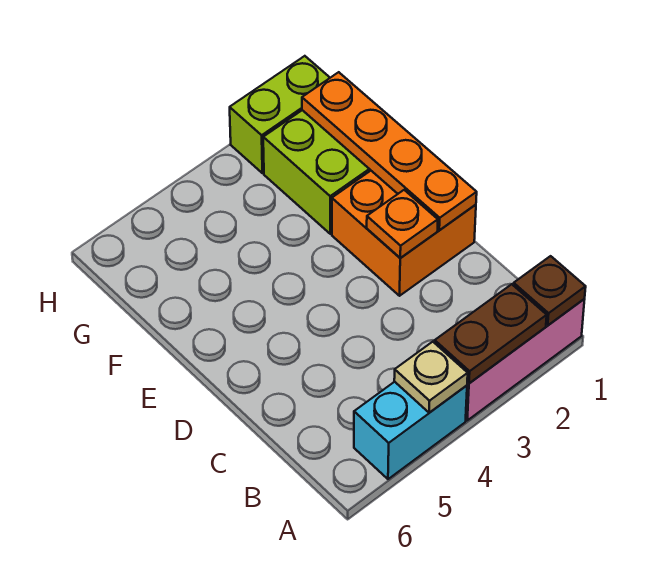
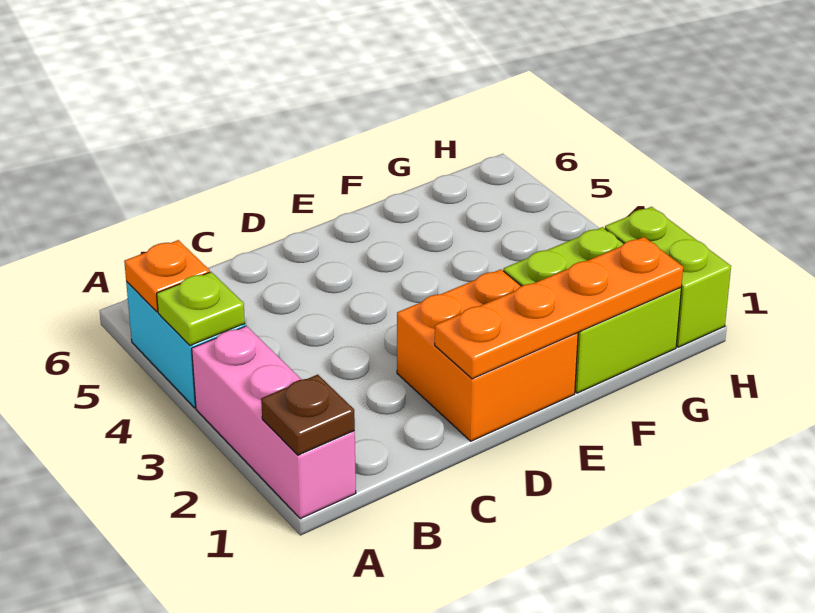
brown plate A2:A3 level 2 -> none
tan plate A4 level 2 -> lime plate A4 level 2
orange plate D2 level 2 -> orange plate A5 level 2

